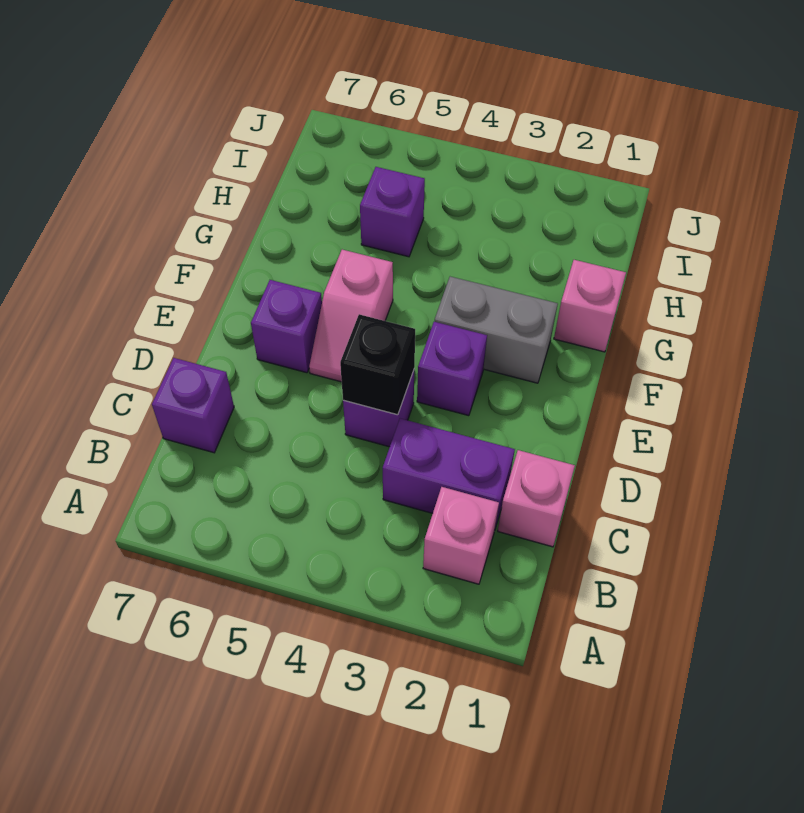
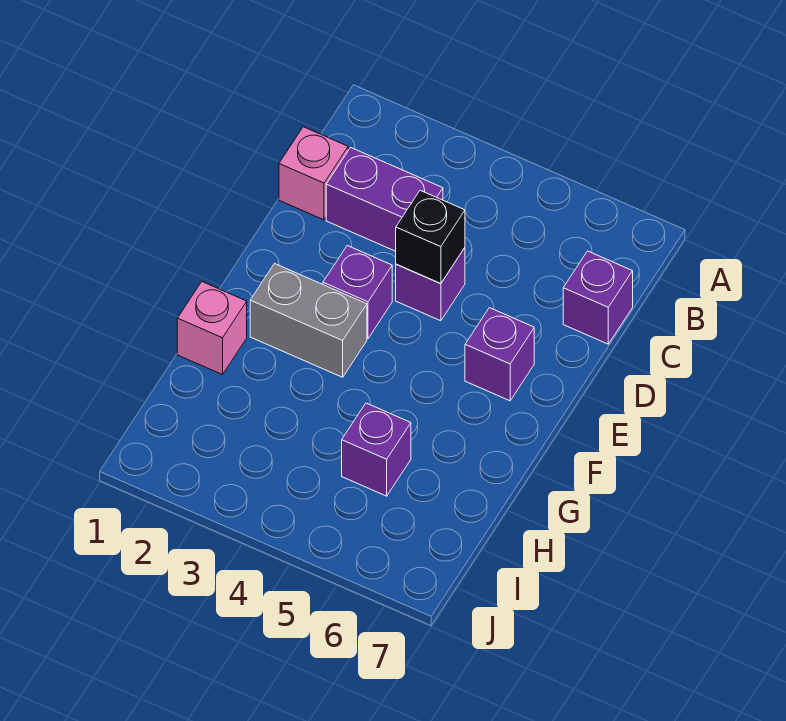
pink brick B2 level 1 -> none
pink slope E5:F5 level 1 top F -> none

